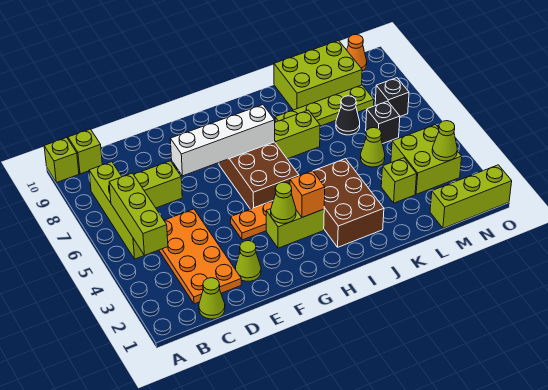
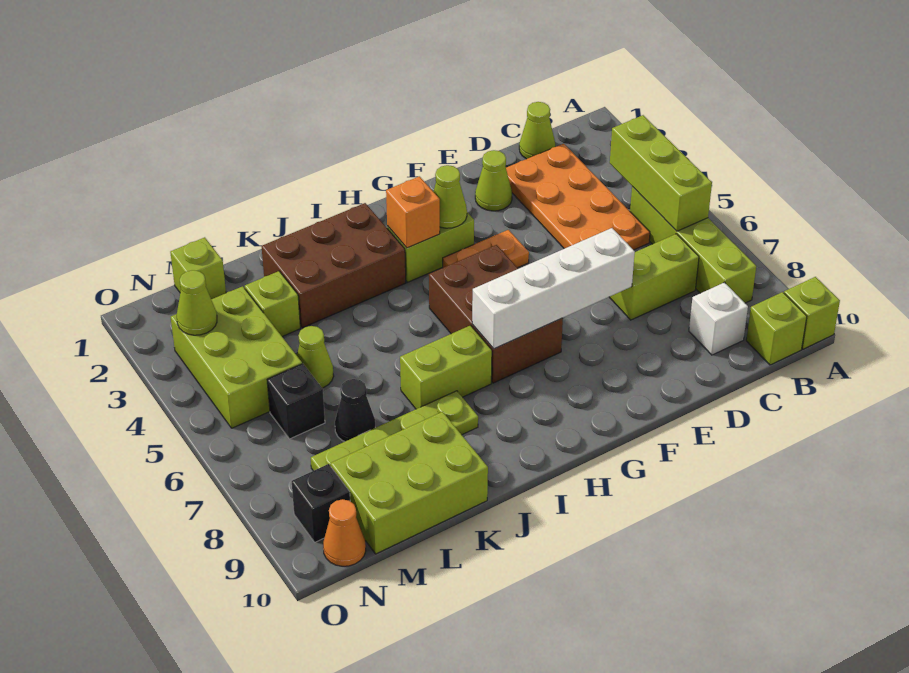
none -> white brick C9 level 1
brown brick I2:J4 level 1 -> brown brick I2:K3 level 1
lime brick M1:O1 level 1 -> lime brick M1 level 1
lime brick M3:N4 level 1 -> lime brick M3:N5 level 1
black brick N7 level 1 -> black brick N9 level 1

